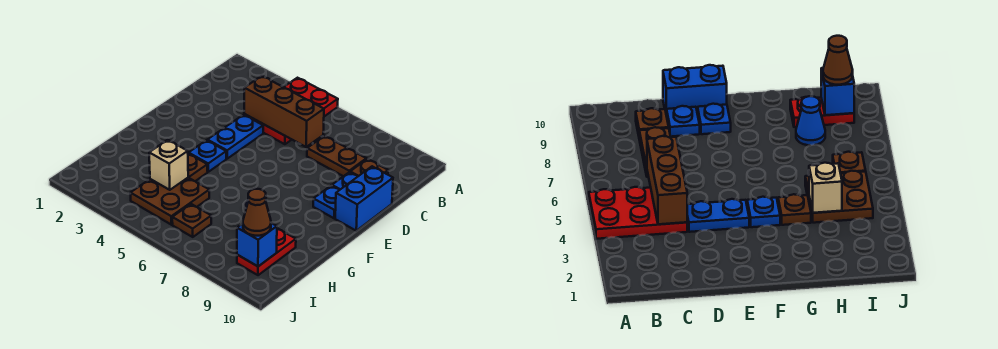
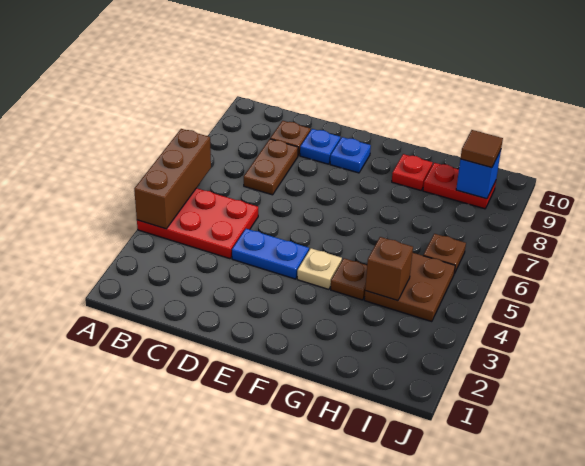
brown brick C4:C6 level 2 -> brown brick A4:A6 level 2
blue brick D10:E10 level 1 -> none
blue plate F4 level 1 -> tan plate F4 level 1
none -> red plate G9 level 1
tan brick H4 level 2 -> brown brick H4 level 2
blue cone H8 level 1 -> none
brown cone I9 level 3 -> brown tile I9 level 3

